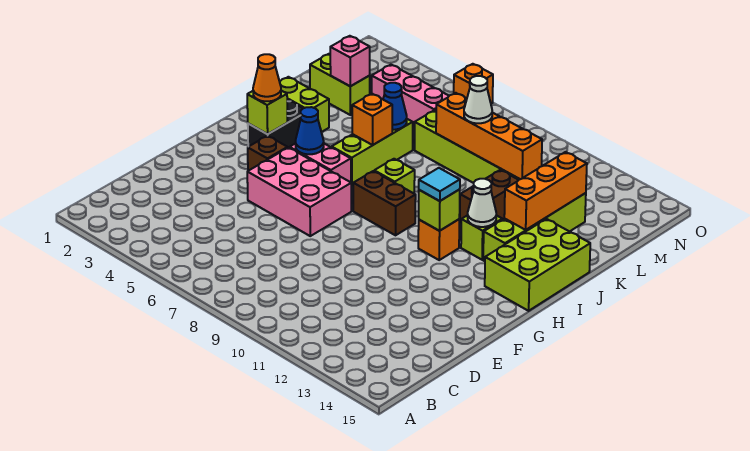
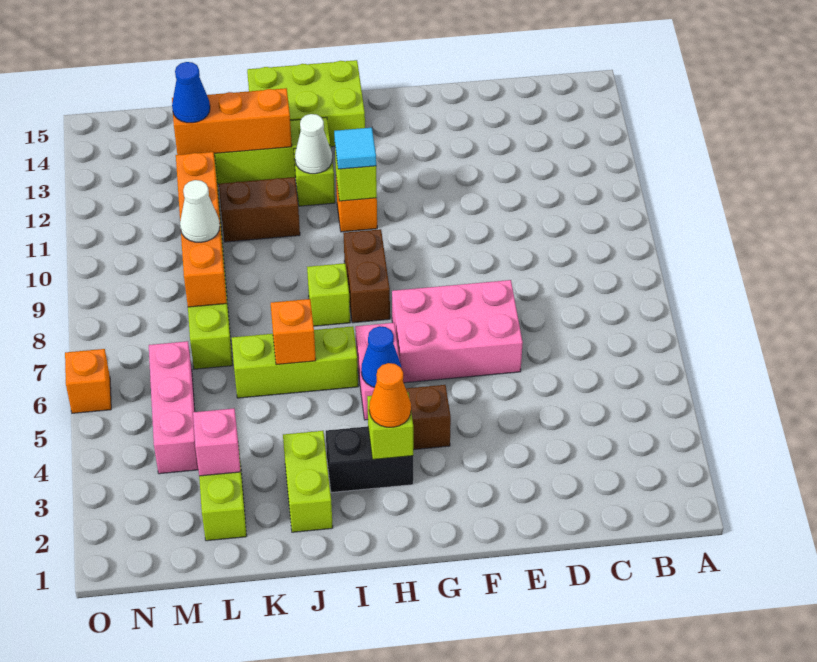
pink brick F5:G7 level 1 -> pink brick E6:G7 level 1
blue cone K6 level 2 -> blue cone L13 level 3

